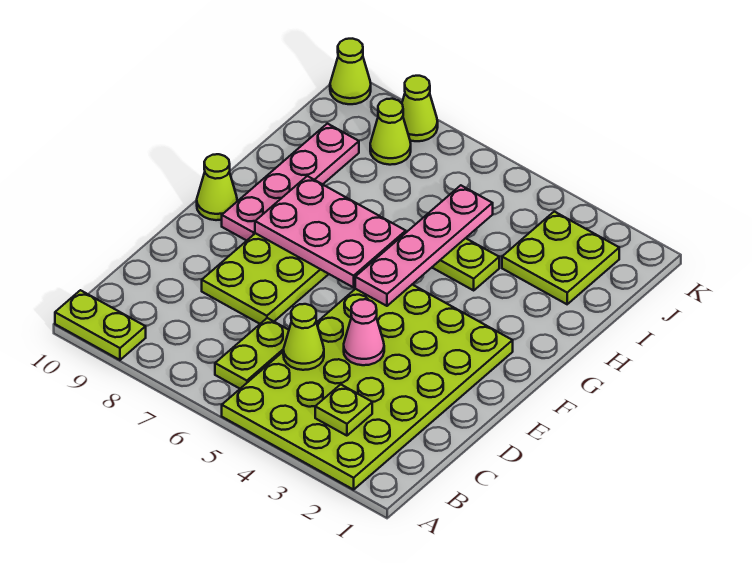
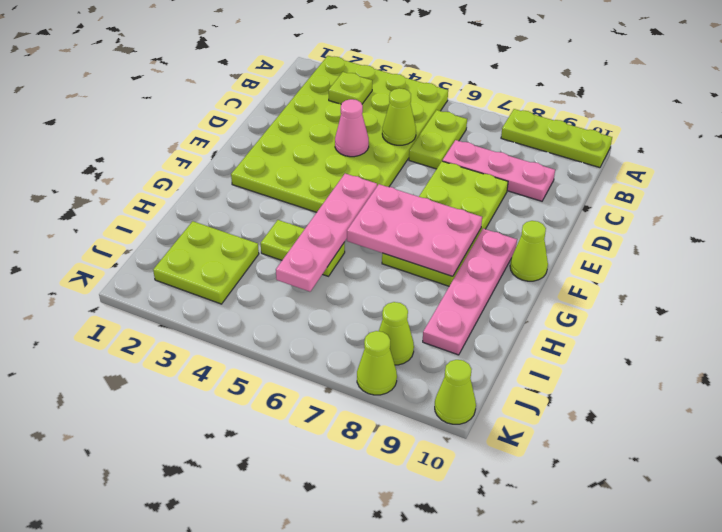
lime plate A9:A10 level 1 -> lime plate A8:A10 level 1
none -> pink plate C7:C9 level 1

